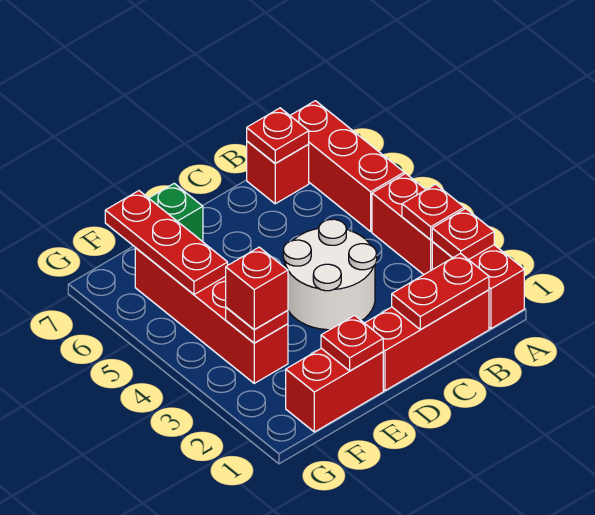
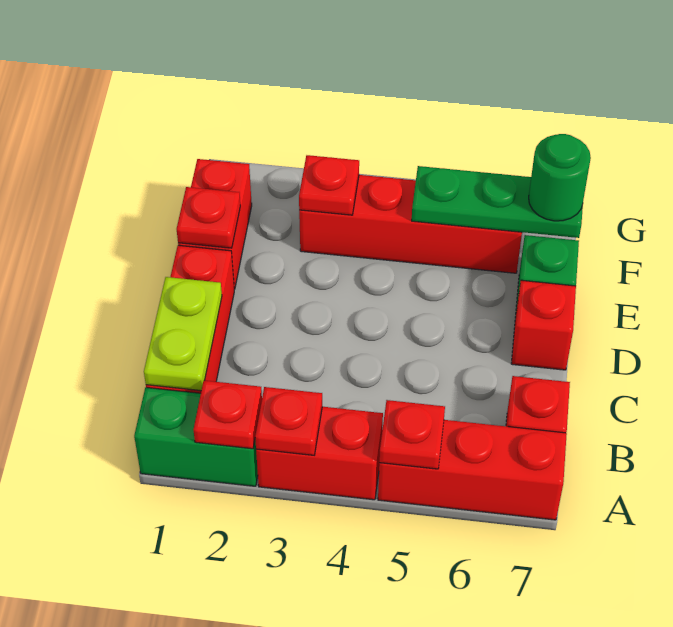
red brick A1:A2 level 1 -> green brick A1:A2 level 1
red plate B1:C1 level 2 -> lime plate B1:C1 level 2
red plate B7 level 2 -> red plate A5 level 2
white round brick C3:D4 level 1 -> none
red brick F3 level 3 -> red brick D7 level 1
red plate F5:F7 level 2 -> green plate F5:F7 level 2
none -> green round brick F7 level 3

